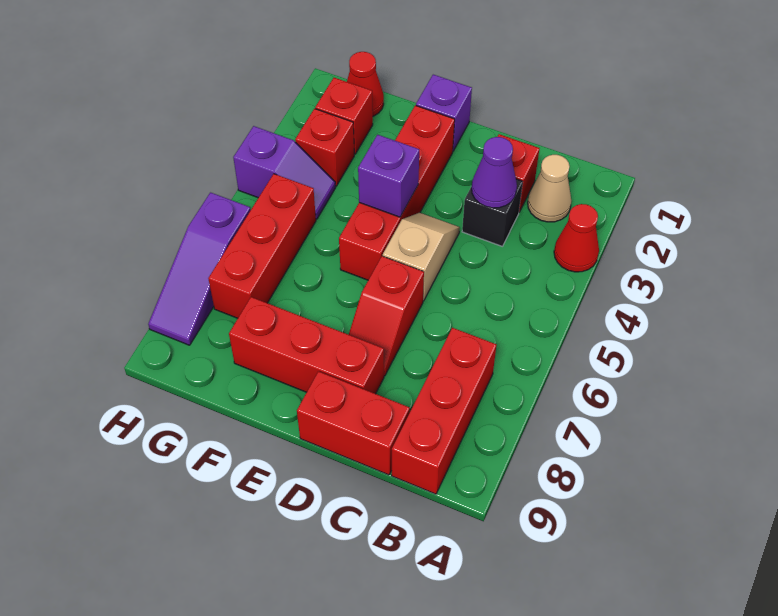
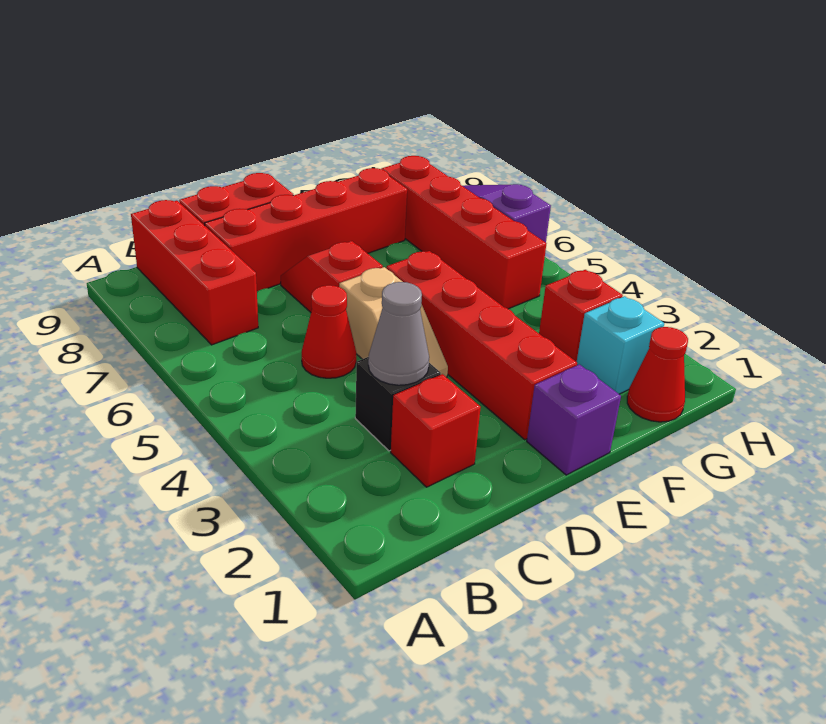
red cone A3 level 1 -> red cone C5 level 1
tan cone B2 level 1 -> none
purple cone C3 level 2 -> grey cone C3 level 2
red brick D8:F8 level 1 -> red brick C8:F8 level 1
purple brick E4 level 2 -> none
red brick G2 level 1 -> cyan brick G2 level 1
purple slope G4:H4 level 1 top H -> none
red brick G5:G7 level 1 -> red brick G5:G8 level 1

